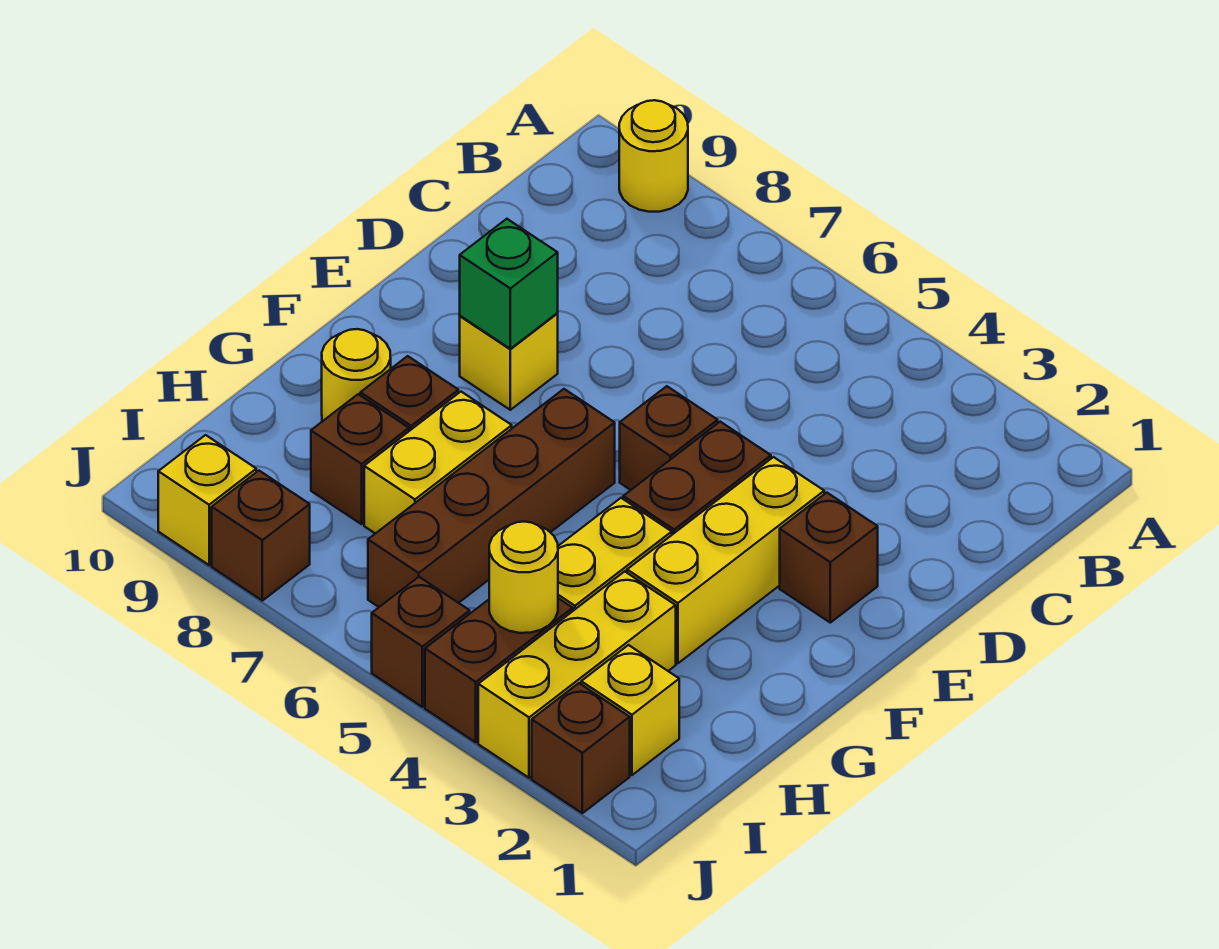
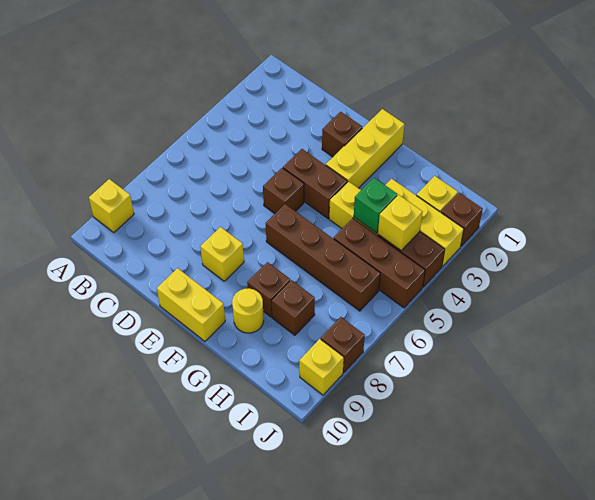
yellow round brick A9 level 1 -> yellow brick A9 level 1
yellow brick E3:G3 level 1 -> yellow brick F1:F3 level 1
green brick E8 level 2 -> green brick H4 level 2
yellow brick G7:H7 level 1 -> yellow brick E10:F10 level 1
yellow round brick I4 level 2 -> yellow brick I4 level 2
brown brick J5 level 1 -> brown brick H5:J5 level 1

